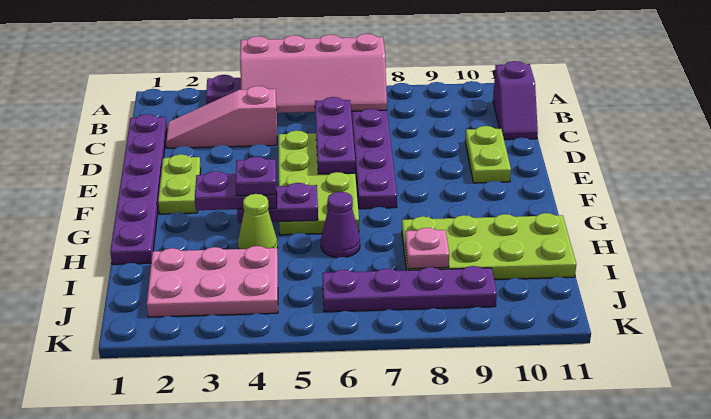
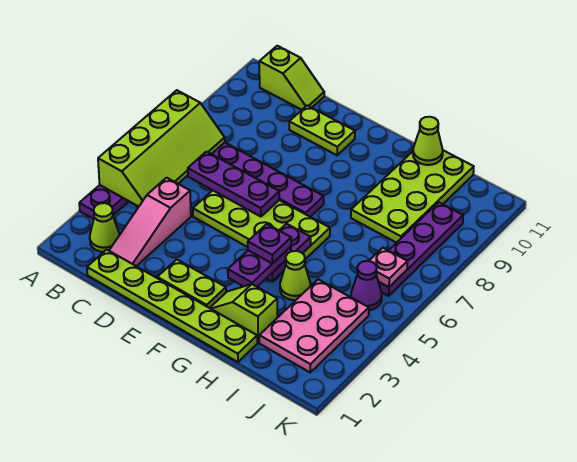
pink slope A4:B7 level 2 top A -> lime slope A4:B7 level 2 top A
none -> lime cone B2 level 1
purple slope B11:C11 level 1 top B -> lime slope B11:C11 level 1 top B
purple plate C1:H1 level 1 -> lime plate C1:H1 level 1
none -> lime slope G2:H2 level 1 top H
purple cone H6 level 1 -> purple cone J5 level 1
none -> lime cone H11 level 2
pink plate I8 level 2 -> pink plate J6 level 2

